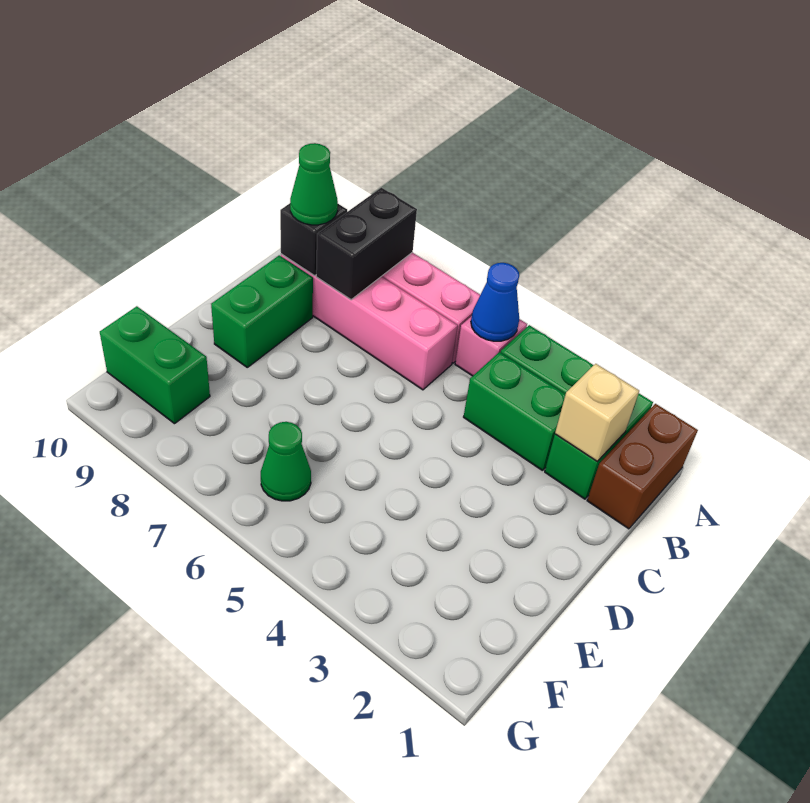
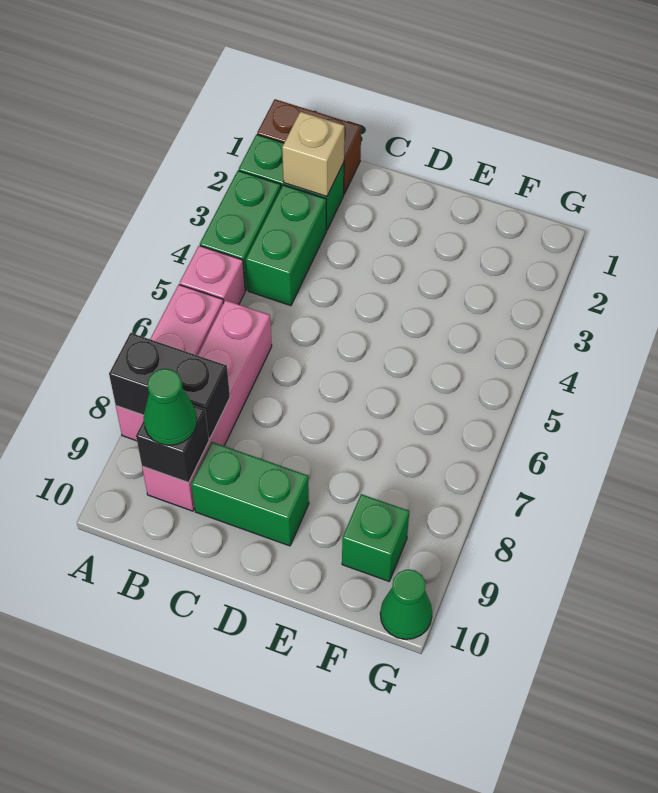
blue cone A5 level 2 -> none
green cone F6 level 1 -> green cone G10 level 1
green brick F9:F10 level 1 -> green brick F9 level 1

